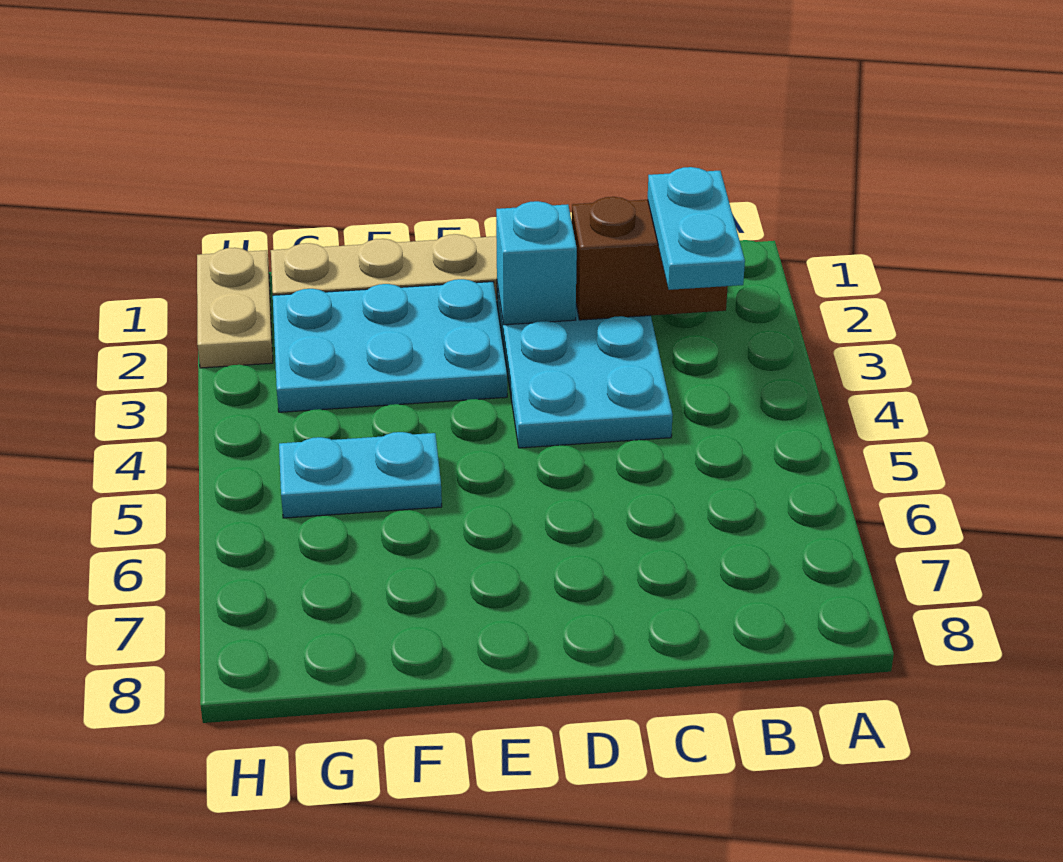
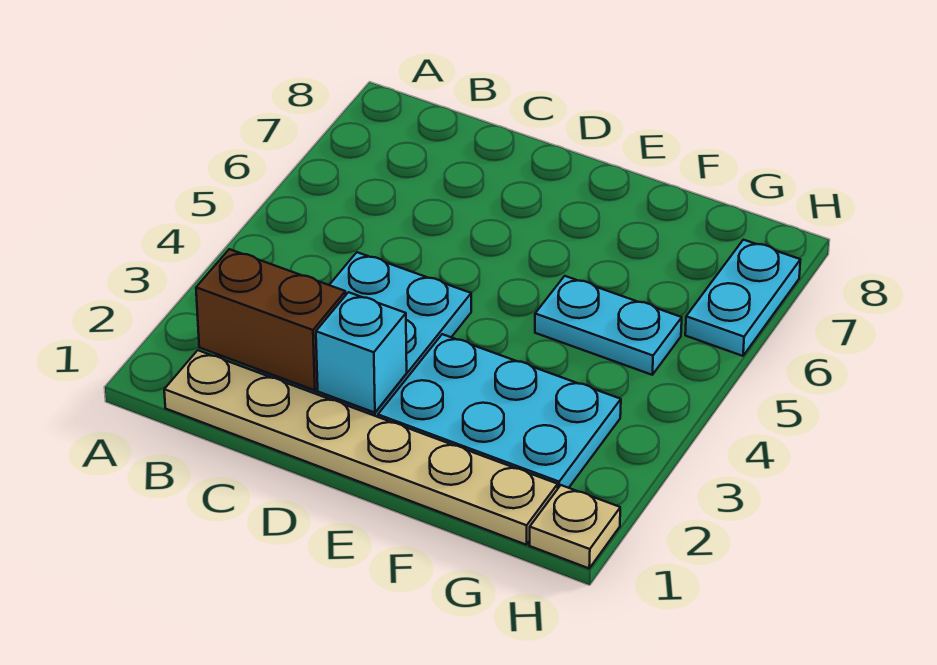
cyan plate B2:B3 level 3 -> cyan plate H6:H7 level 1
tan plate H1:H2 level 1 -> tan plate H1 level 1

